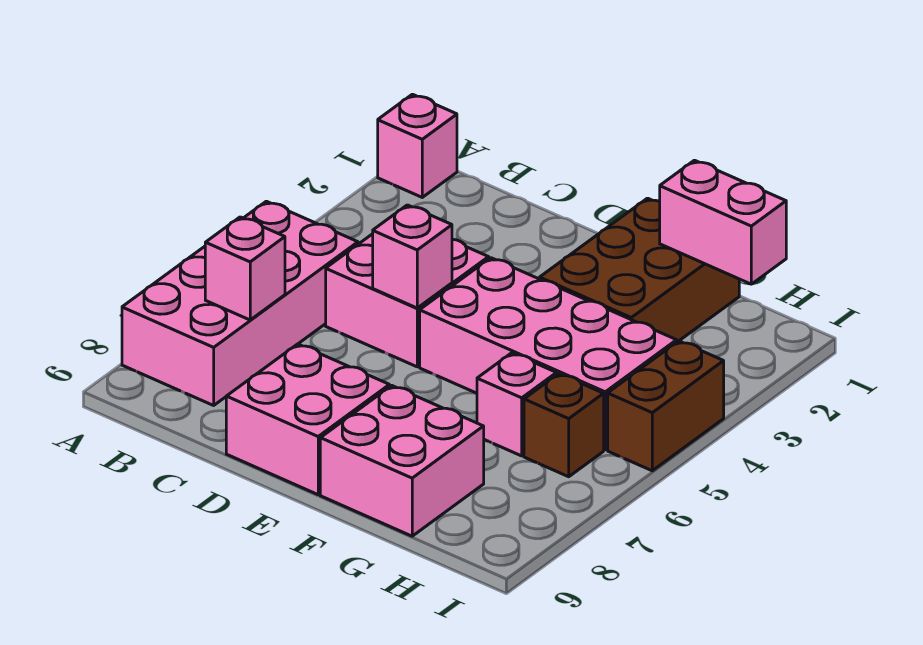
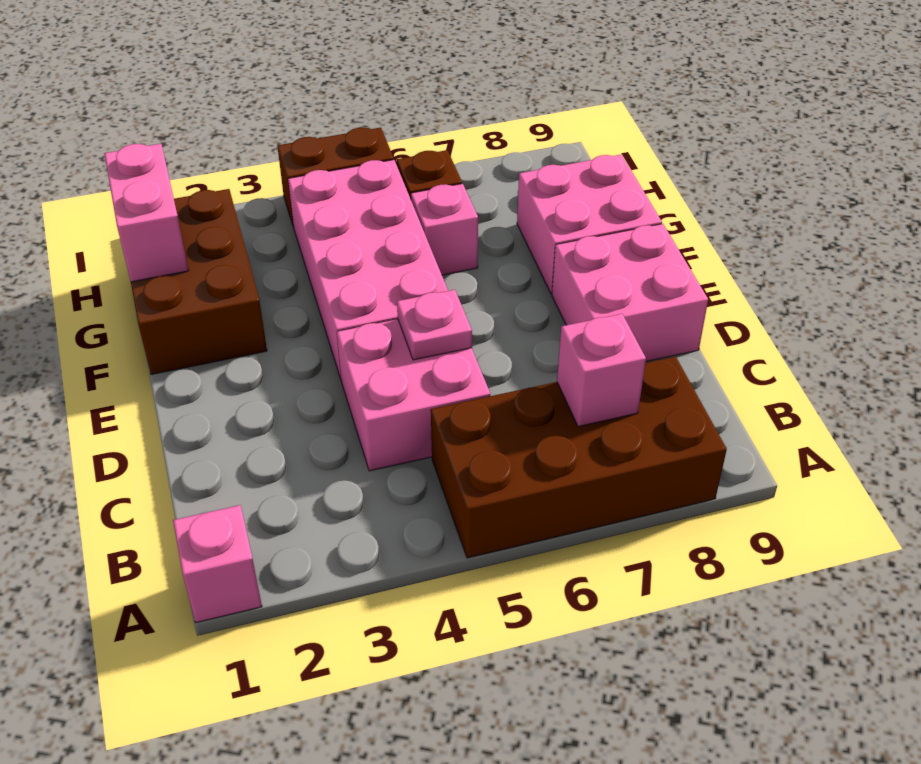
pink brick A5:B8 level 1 -> brown brick A5:B8 level 1
pink brick D5 level 2 -> pink plate D5 level 2
brown brick F1:G3 level 1 -> brown brick F1:H2 level 1

